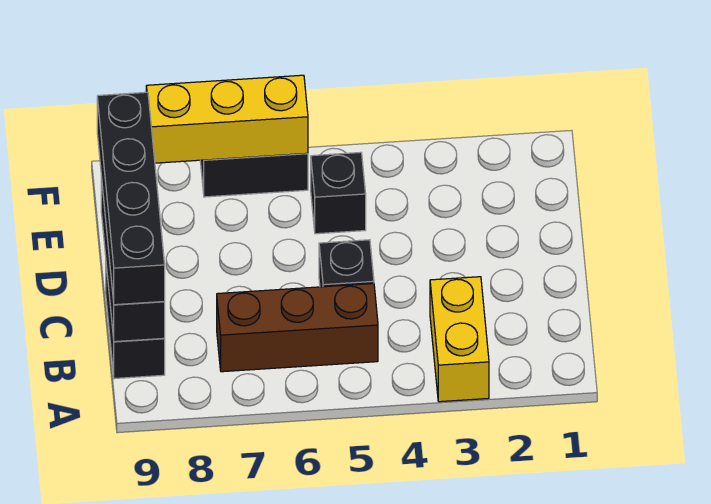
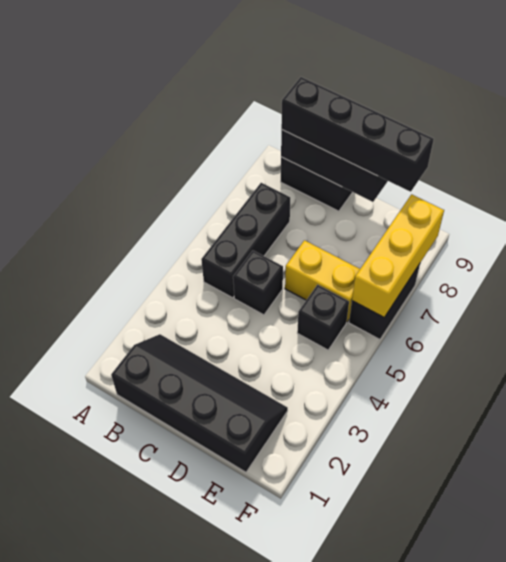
yellow brick A3:B3 level 1 -> yellow brick D6:E6 level 1
none -> black slope B1:E2 level 1 top 1
brown brick B5:B7 level 1 -> black brick B5:B7 level 1

